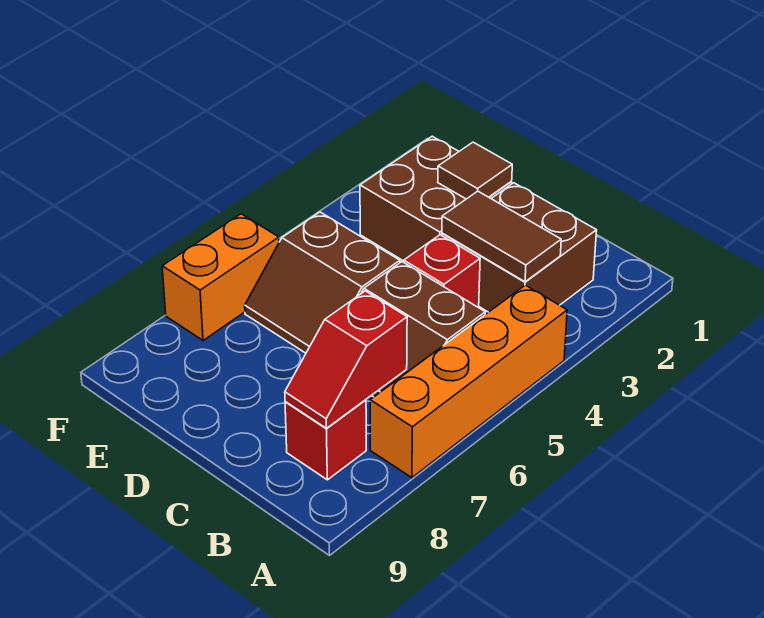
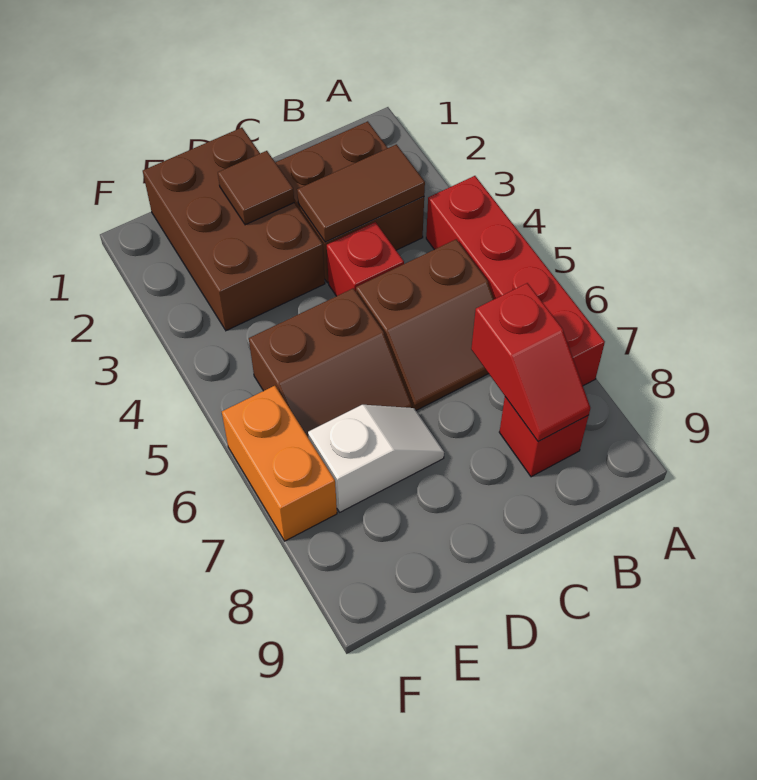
orange brick A4:A7 level 1 -> red brick A4:A7 level 1
brown brick D2:E3 level 1 -> brown brick D1:E3 level 1
none -> white slope D7:E7 level 1 top E

